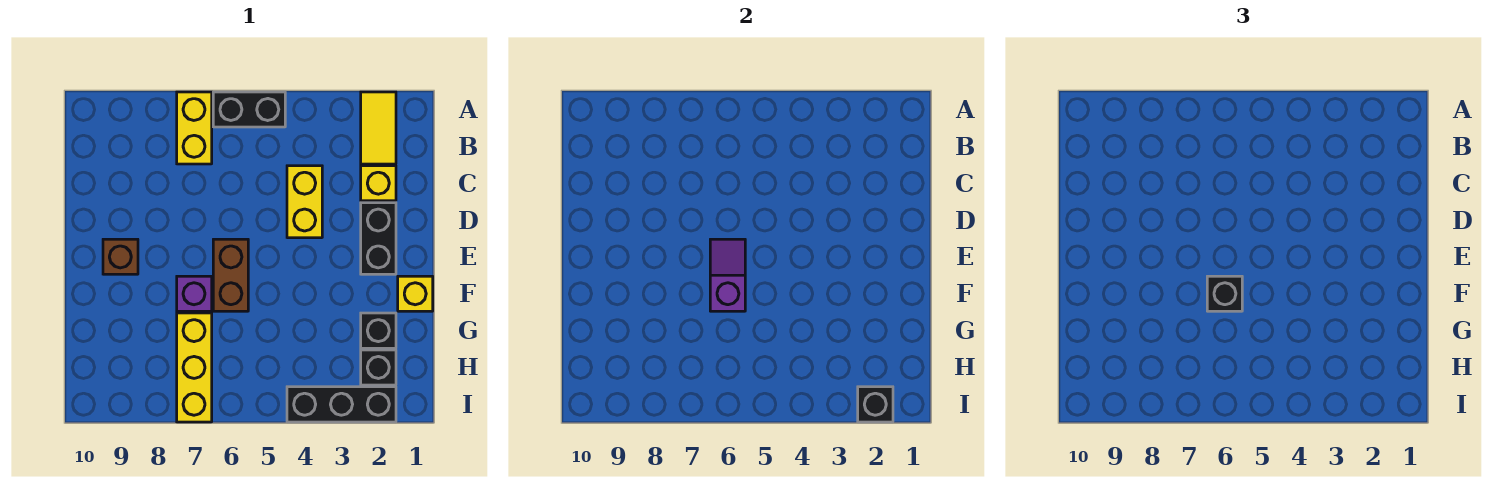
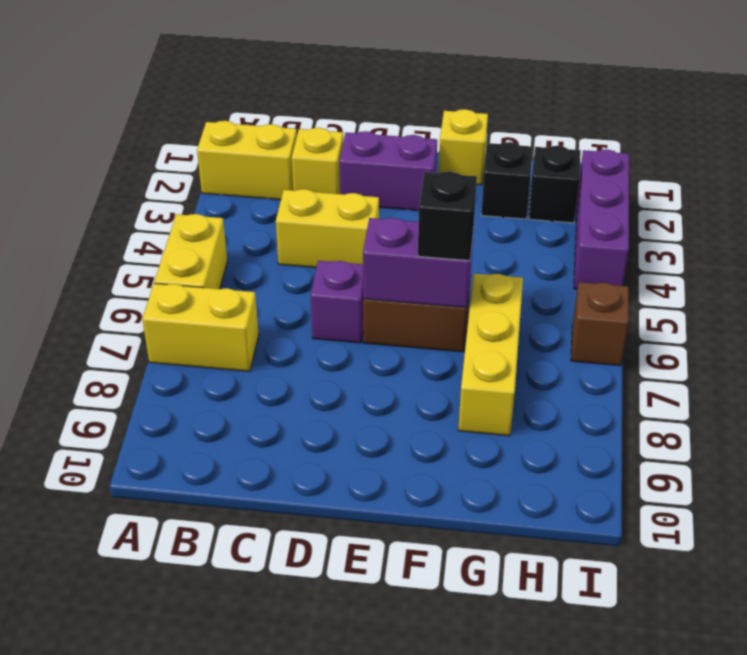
yellow tile A2:B2 level 1 -> yellow brick A2:B2 level 1
black brick A5:A6 level 1 -> yellow brick A5:A6 level 1
black brick D2:E2 level 1 -> purple brick D2:E2 level 1
purple slope E6:F6 level 2 top F -> purple brick E6:F6 level 2
brown brick E9 level 1 -> brown brick I6 level 1
purple brick F7 level 1 -> purple brick D6 level 1
yellow brick G7:I7 level 1 -> yellow brick G6:G8 level 1
black brick I2:I4 level 1 -> purple brick I2:I4 level 1
black brick I2 level 2 -> none

